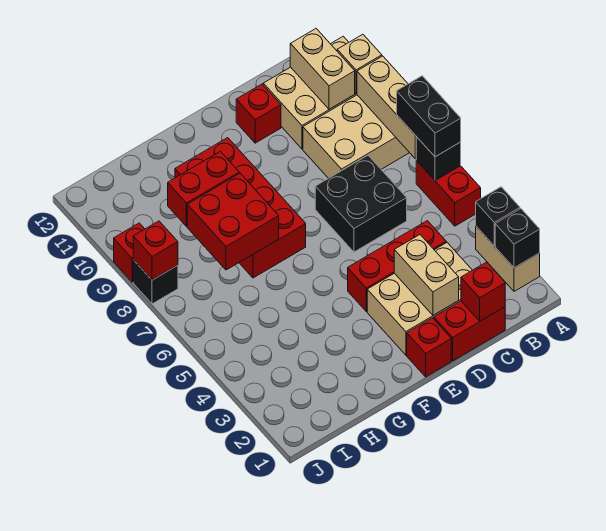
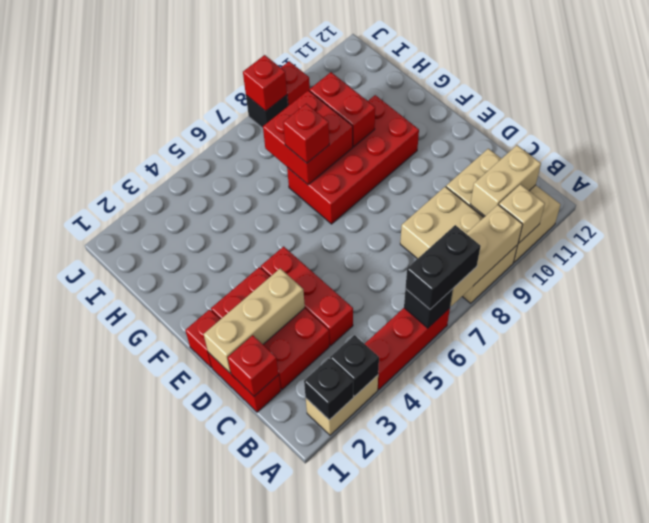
red brick A5:A6 level 1 -> red brick A4:A6 level 1
tan brick C2:E3 level 1 -> red brick C2:E3 level 1
black brick C6:D7 level 1 -> none
tan brick D2:D3 level 2 -> tan brick D1:D3 level 2
red brick D11 level 1 -> red brick G7 level 3

